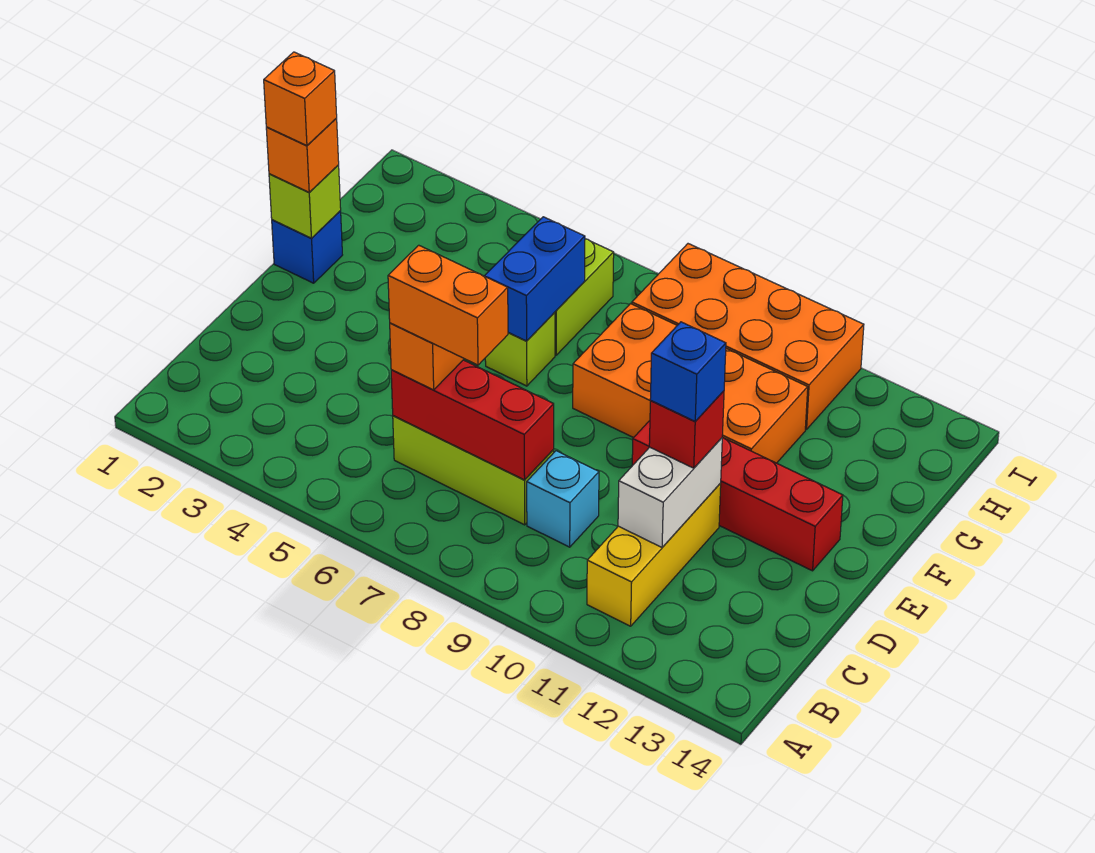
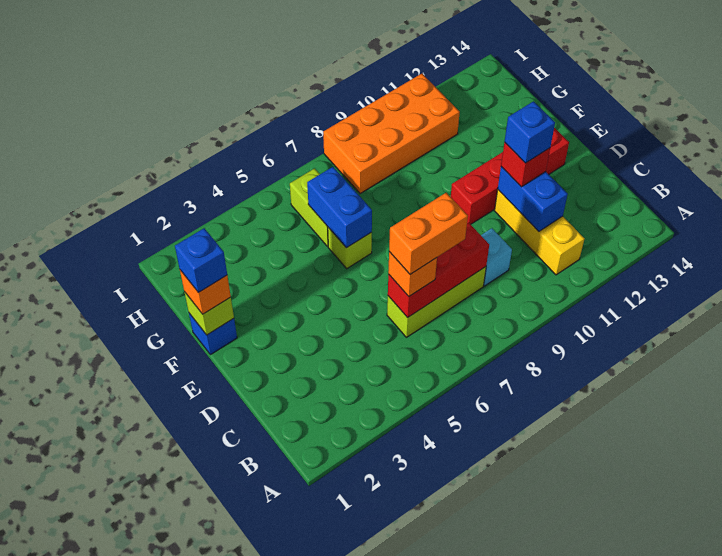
white brick C11:D11 level 2 -> blue brick C11:D11 level 2
orange brick F1 level 4 -> blue brick F1 level 4
orange brick F8:G11 level 1 -> none

